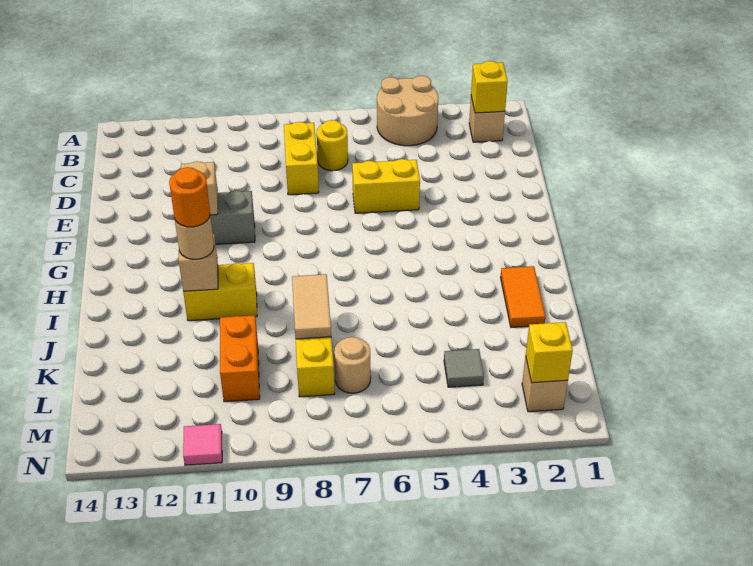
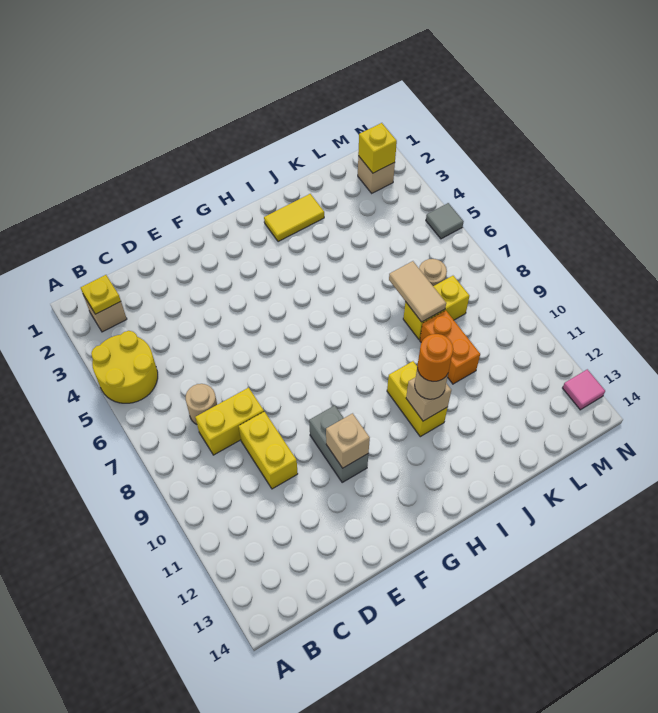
tan round brick A4:B5 level 1 -> yellow round brick A4:B5 level 1
yellow brick B2 level 2 -> yellow plate B2 level 2
yellow round brick C7 level 1 -> tan round brick C7 level 1
yellow brick E5:E6 level 1 -> yellow brick D9:D10 level 1
orange tile I2:J2 level 1 -> yellow tile I2:J2 level 1
tan tile J8:K8 level 2 -> tan tile K7:K8 level 2
orange brick K10:L10 level 1 -> orange brick K9:K10 level 1
grey tile L4 level 1 -> grey tile N5 level 1
pink tile N11 level 1 -> pink tile N13 level 1

